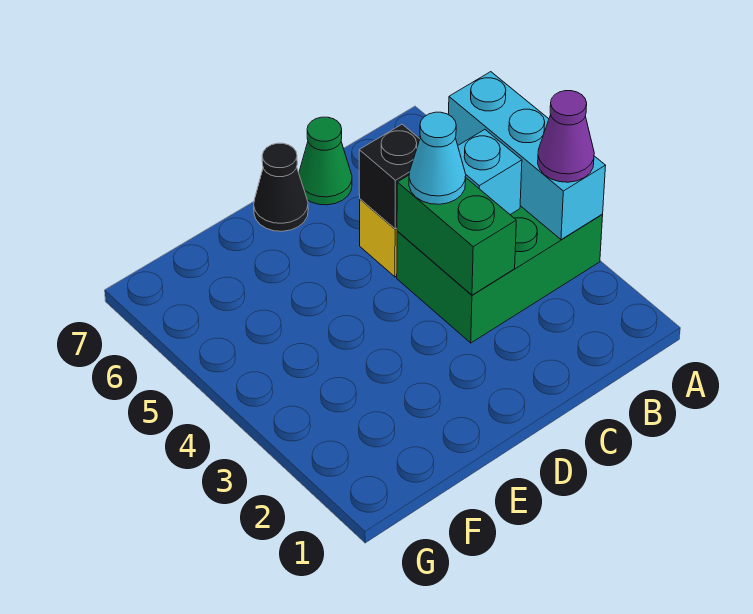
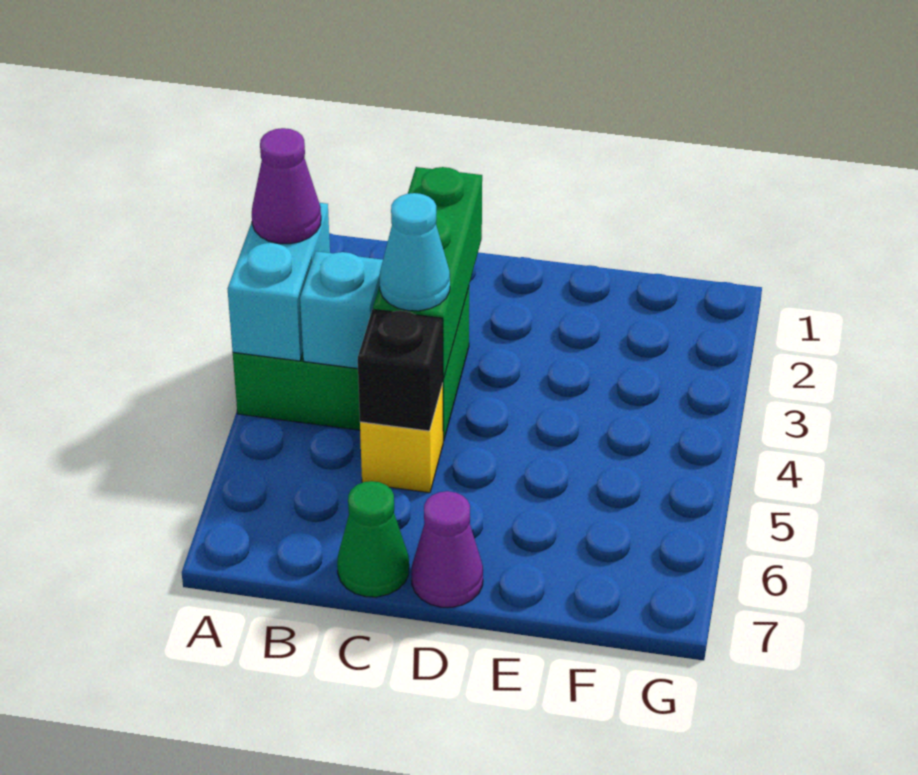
cyan brick A3:A5 level 2 -> cyan brick A3:A4 level 2
green brick C3:C4 level 2 -> green brick C2:C4 level 2
black cone D7 level 1 -> purple cone D7 level 1

